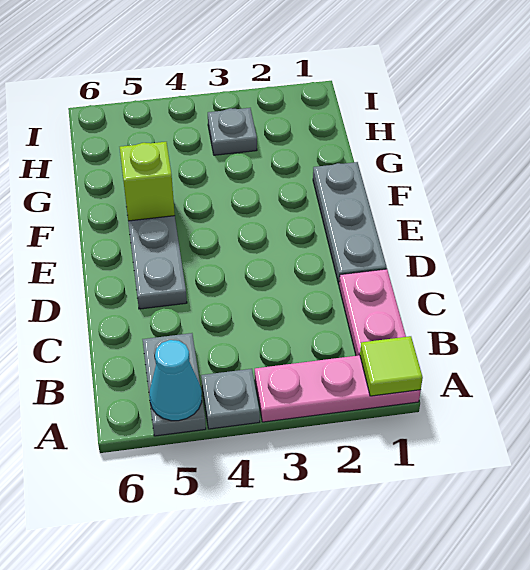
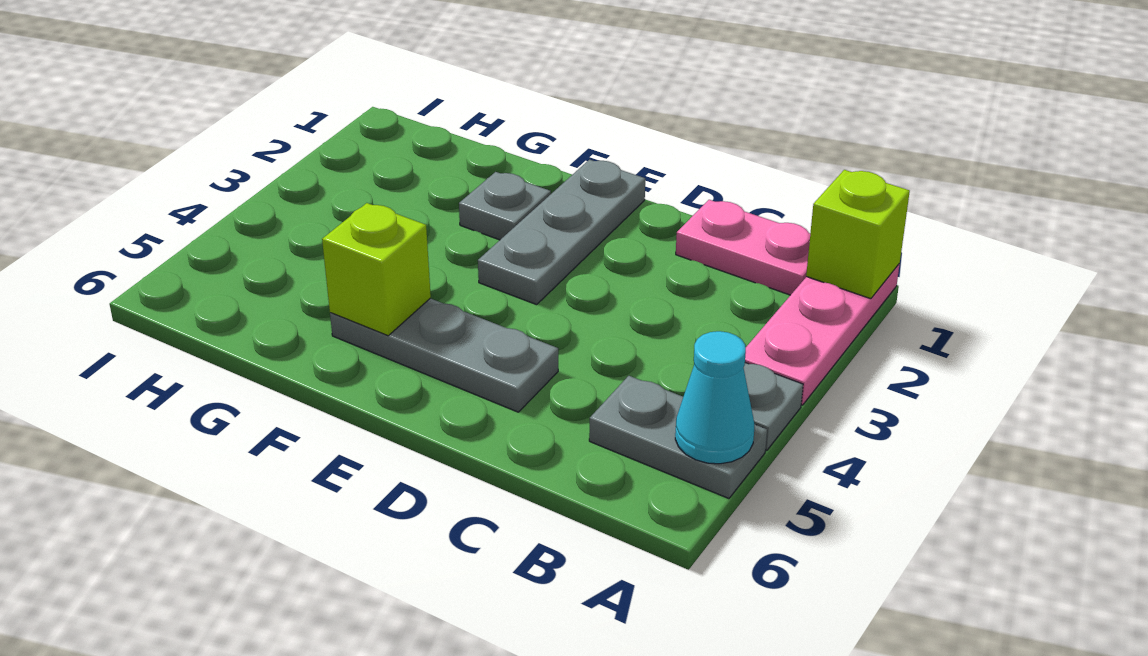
lime tile A1 level 2 -> lime brick A1 level 2
grey plate D1:F1 level 1 -> grey plate E1:E3 level 1
grey plate H3 level 1 -> grey plate F2 level 1

